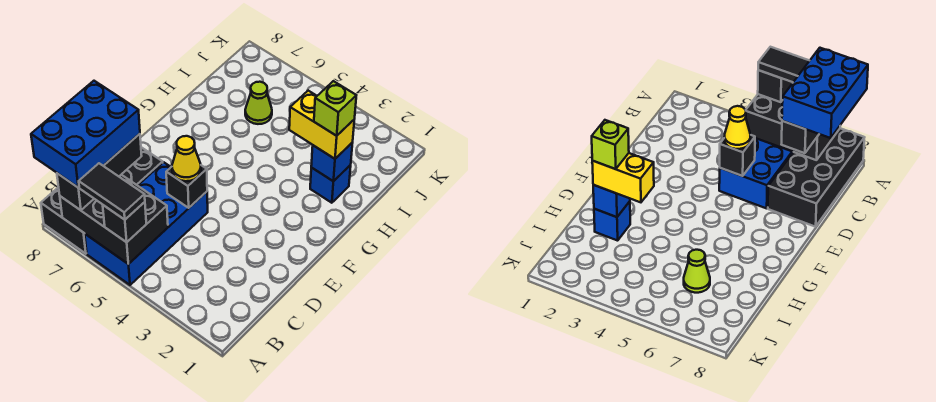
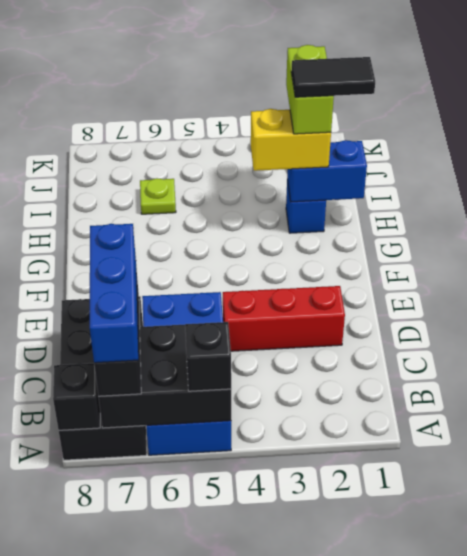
black tile A5:A6 level 4 -> black tile H1:H2 level 5
blue brick A7:C8 level 4 -> blue brick A7:C7 level 4
none -> red brick D2:D4 level 1
black brick D5 level 2 -> black brick A8 level 2
yellow cone D5 level 3 -> none
blue brick H2 level 2 -> blue brick H1:H2 level 2
lime brick H2 level 4 -> lime brick H2:I2 level 4
lime cone I6 level 1 -> lime plate I6 level 1

